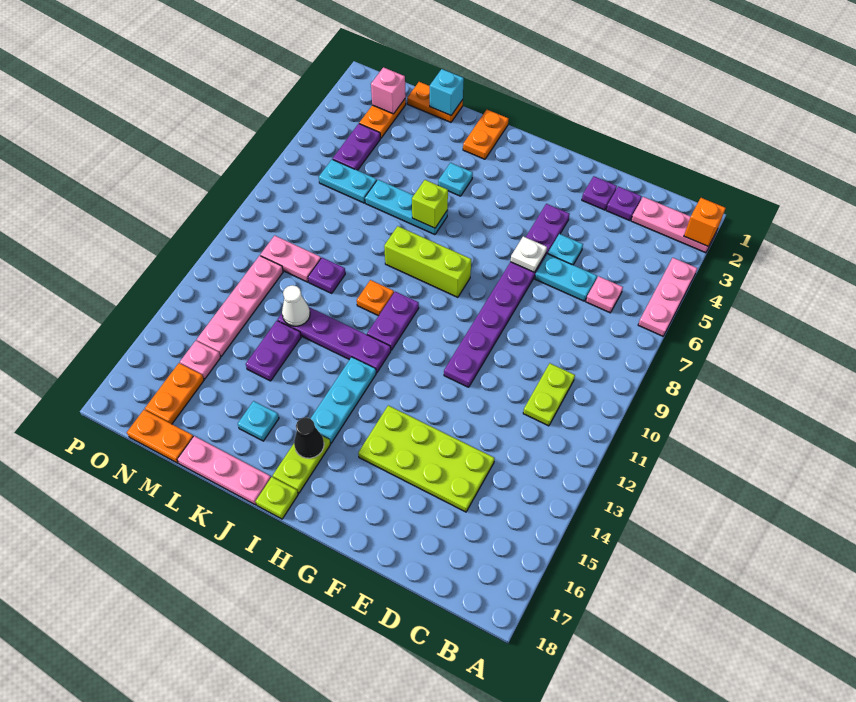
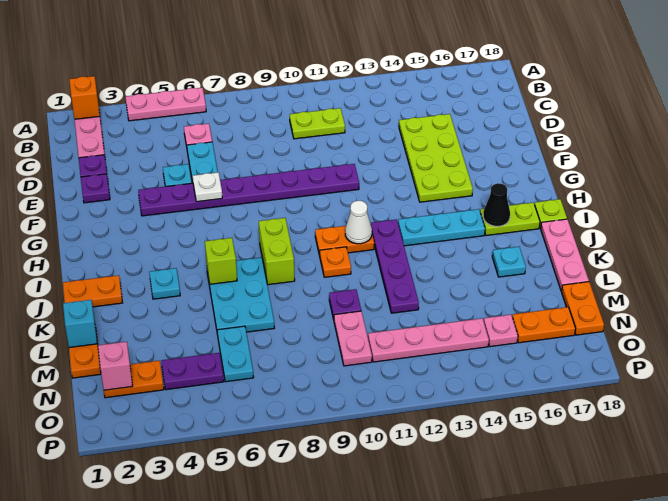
lime brick H8:J8 level 1 -> lime brick I8:J8 level 1
purple plate I10:I11 level 1 -> orange plate I10:I11 level 1
cyan plate J6:L6 level 1 -> cyan plate J6:L7 level 1
white cone L12 level 2 -> white cone I11 level 2
purple plate L13:L14 level 1 -> none

